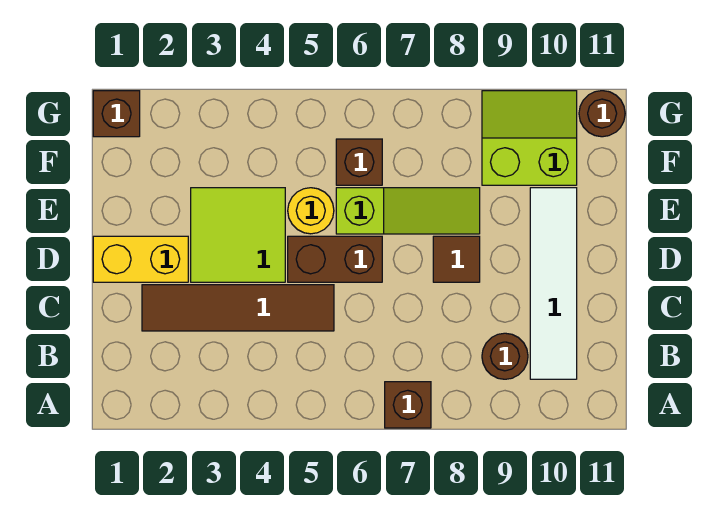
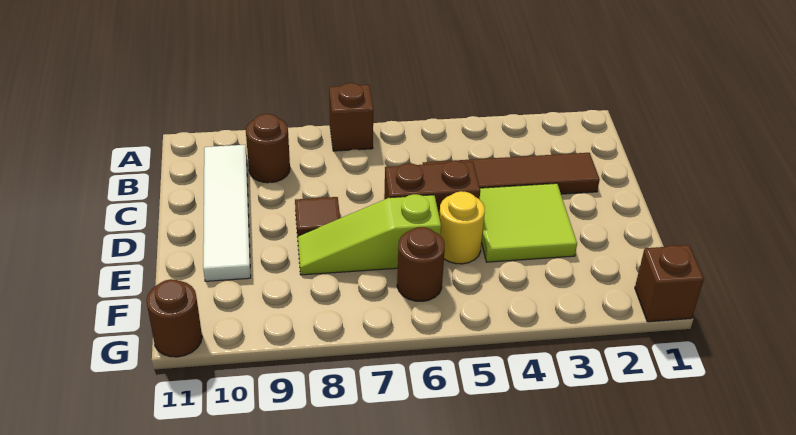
yellow brick D1:D2 level 1 -> none
brown brick F6 level 1 -> brown round brick F6 level 1
lime slope F9:G10 level 1 top F -> none

